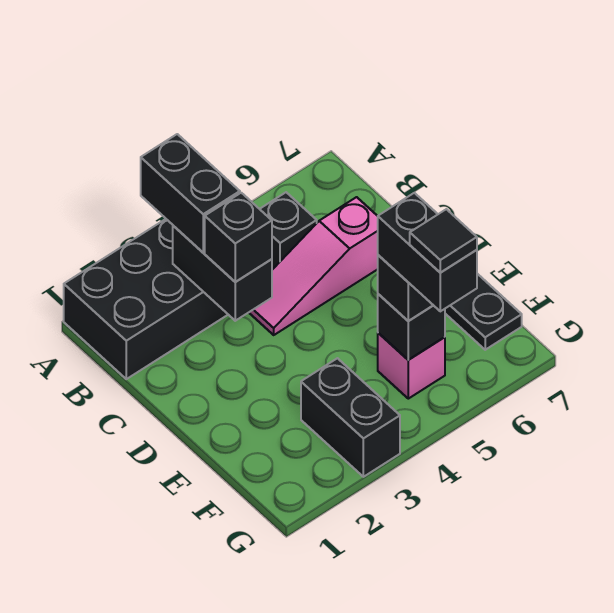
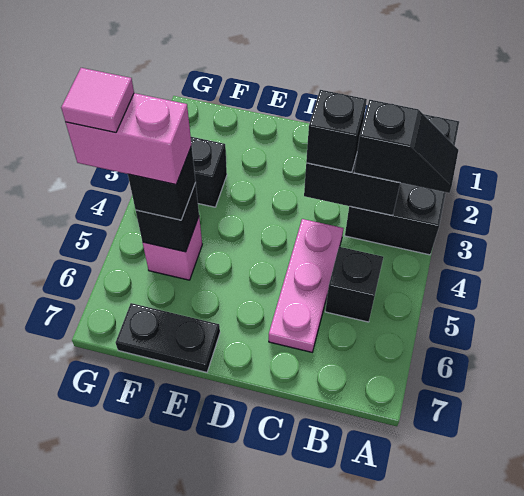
black brick A3:B3 level 3 -> black slope A3:B3 level 3 top B
pink slope C4:C6 level 1 top 6 -> pink plate C4:C6 level 1
black brick F5:G5 level 4 -> pink brick F5:G5 level 4
black tile G5 level 5 -> pink tile G5 level 5

